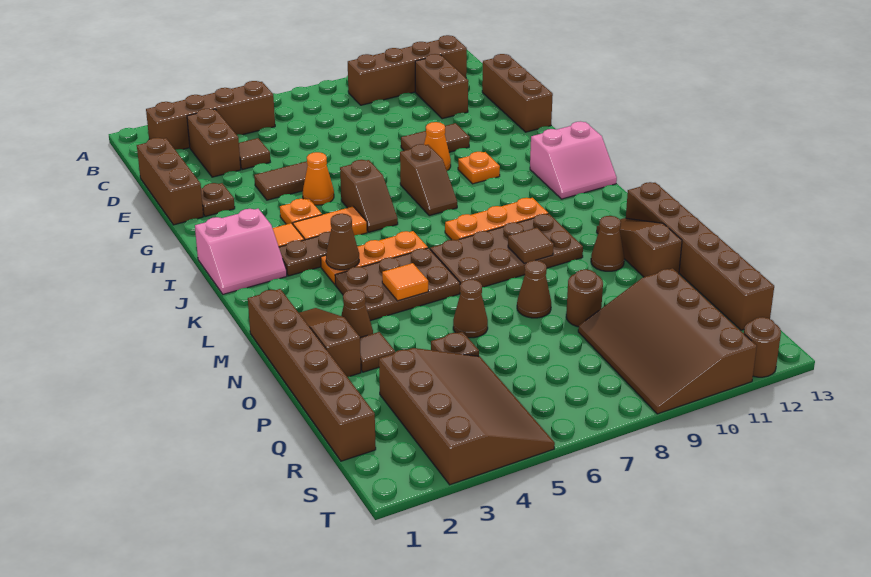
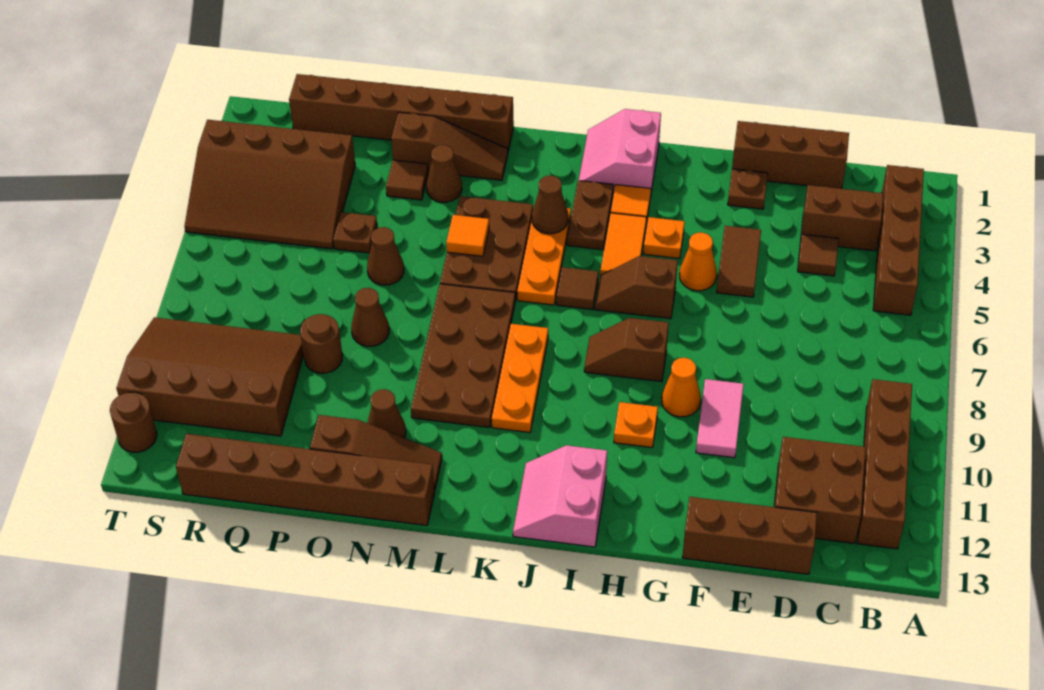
brown brick C11:D11 level 1 -> brown brick C11:D12 level 1
brown tile F9:F10 level 1 -> pink tile F9:F10 level 1
brown tile M9 level 2 -> brown tile J6 level 1

